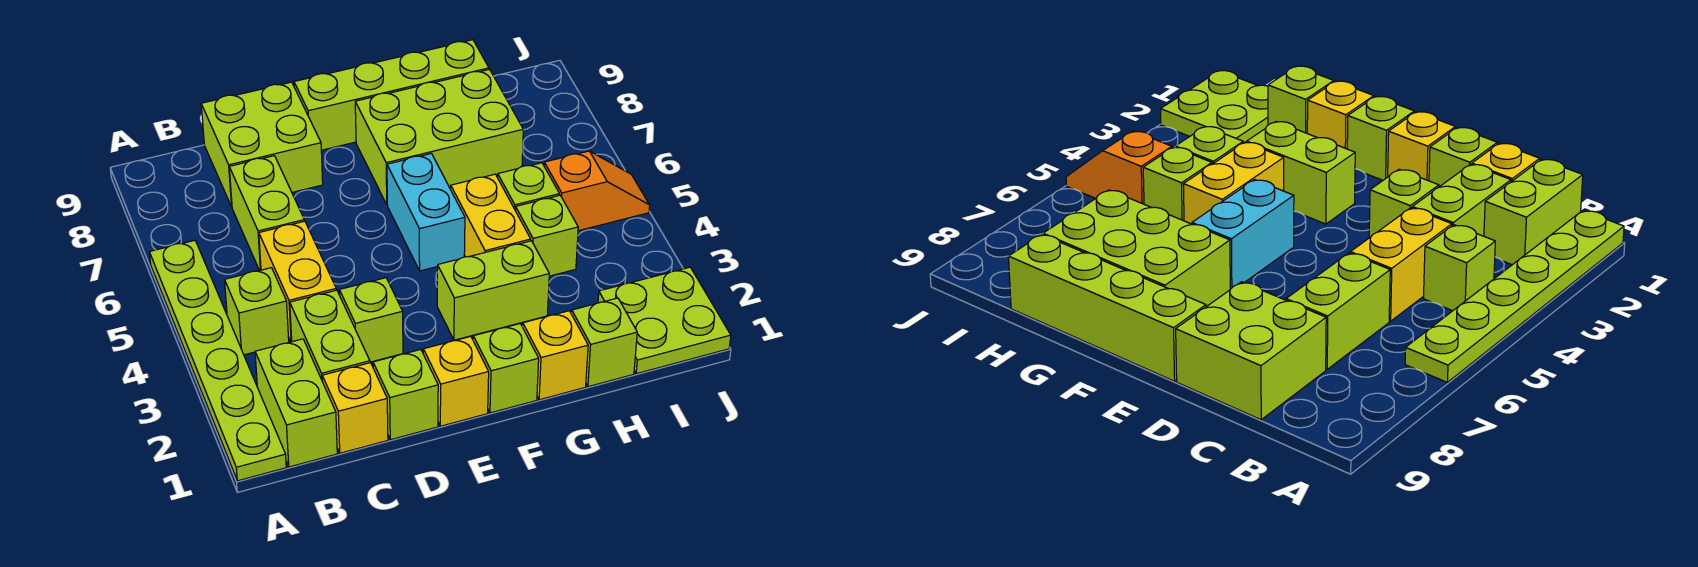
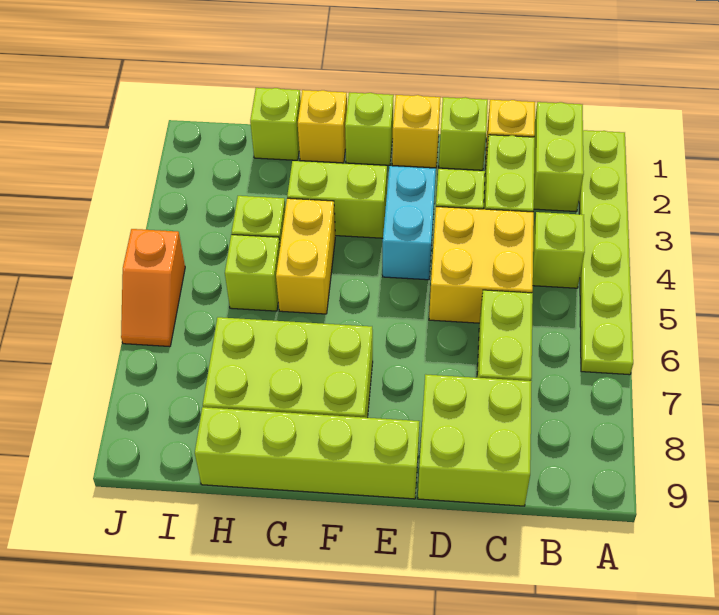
yellow brick C4:C5 level 1 -> yellow brick C4:D5 level 1
cyan brick F5:F6 level 1 -> cyan brick E3:E4 level 1
lime plate I1:J2 level 1 -> none
orange slope I5:J5 level 1 top I -> orange slope J5:J6 level 1 top 5

